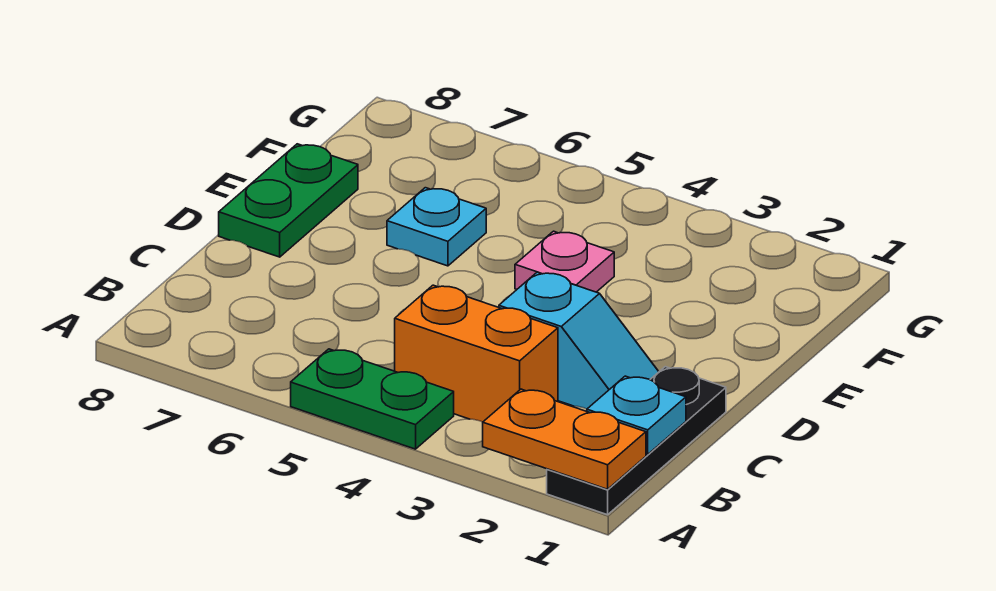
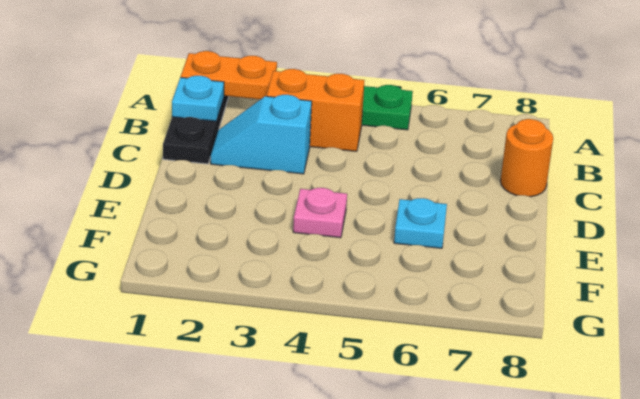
none -> orange round brick C8 level 1
green plate D8:E8 level 1 -> none

